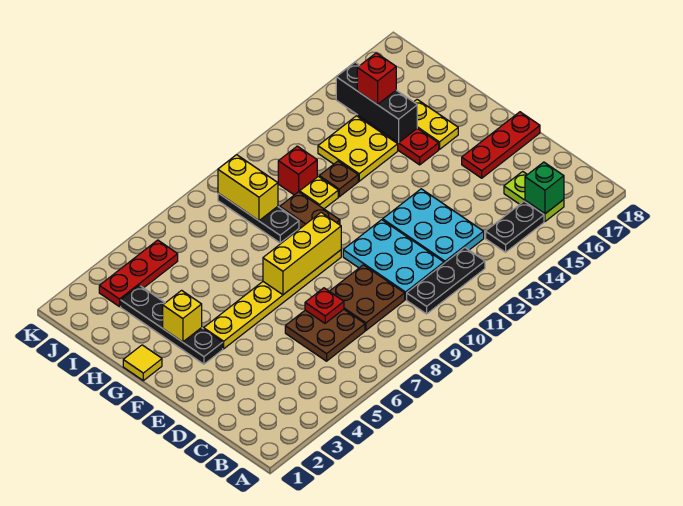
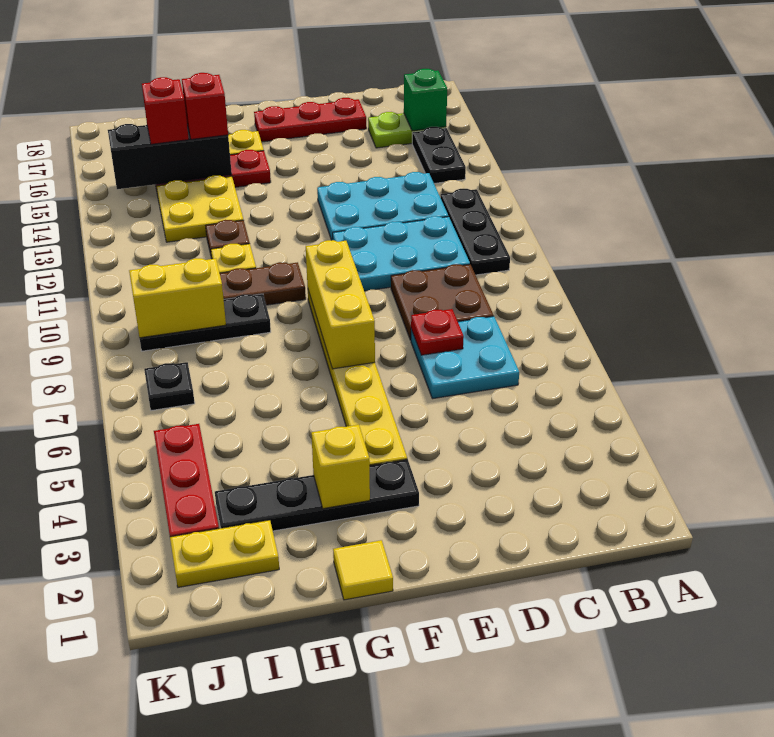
brown plate C6:D7 level 1 -> cyan plate C6:D7 level 1
red plate E16:E18 level 1 -> red plate D17:F17 level 1
none -> yellow plate I2:J2 level 1
red brick I11 level 1 -> red brick H15 level 3
none -> black plate J7 level 1

